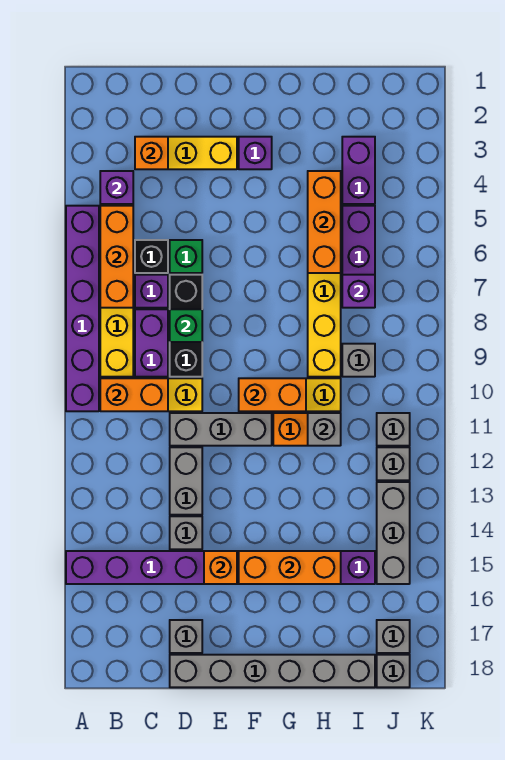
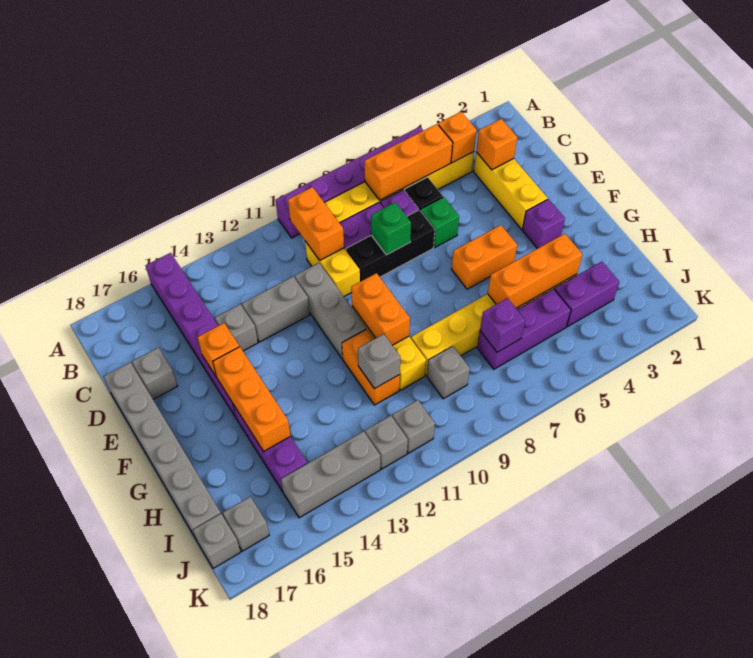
purple brick B4 level 2 -> orange brick B4 level 2
none -> orange brick F5:F6 level 1

